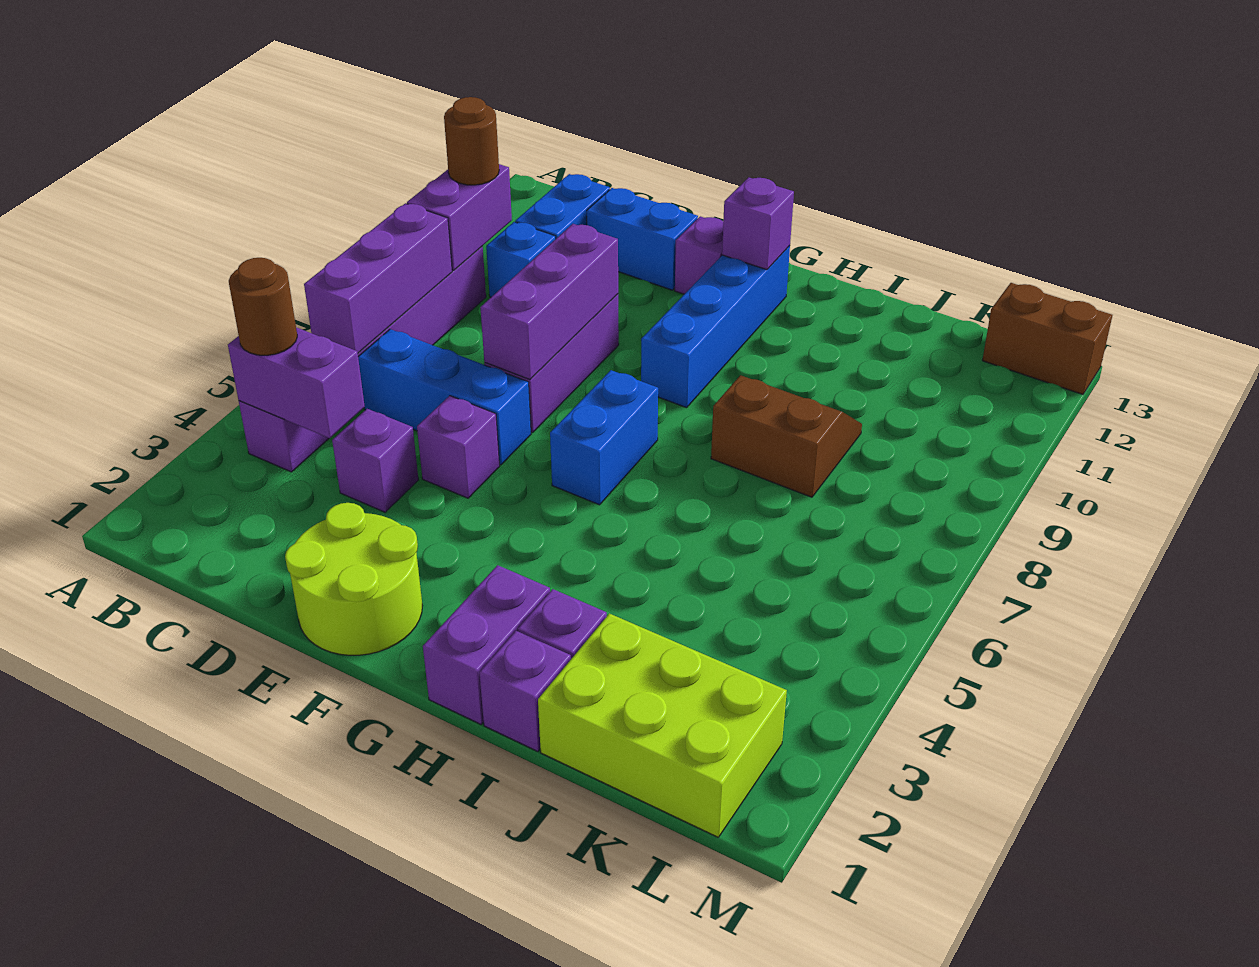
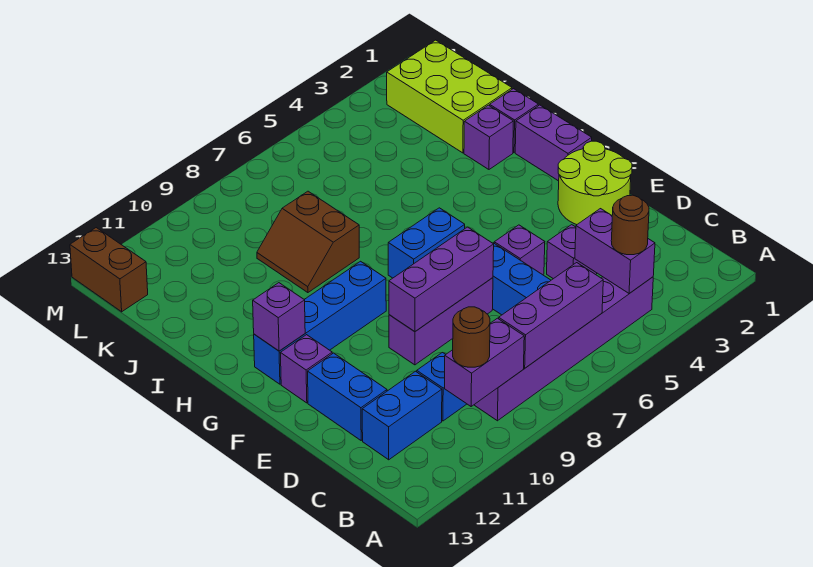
purple brick H1:H2 level 1 -> purple brick G1:H1 level 1

